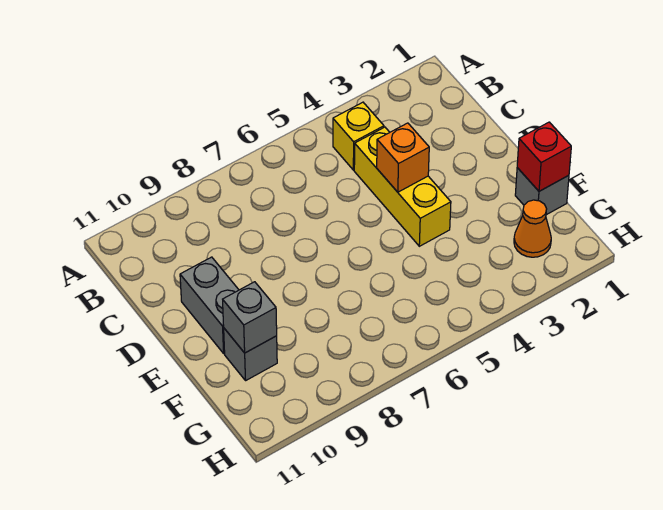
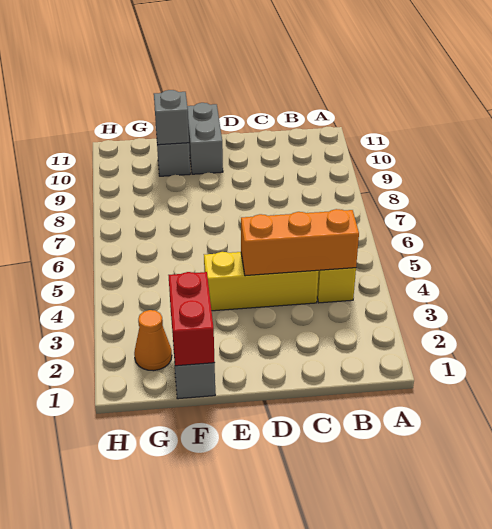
orange brick D4 level 2 -> orange brick B4:D4 level 2
grey brick D10:E10 level 1 -> grey brick E10:E11 level 1
red brick F1 level 2 -> red brick F1:F2 level 2

